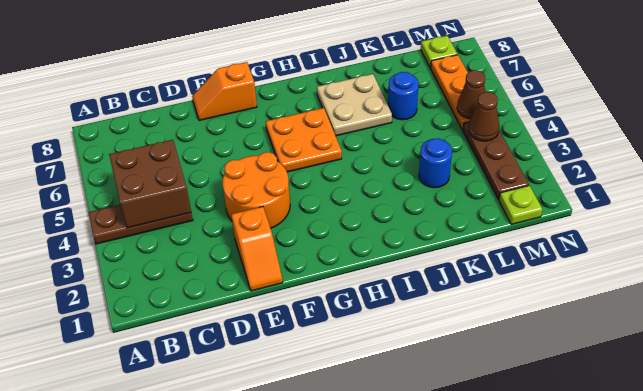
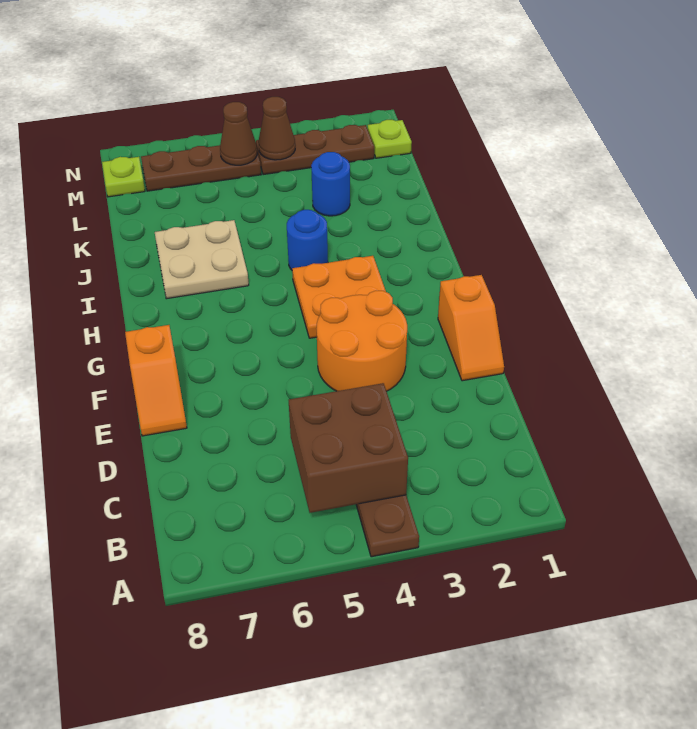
orange slope E1:E2 level 1 top 2 -> orange slope E1:F1 level 1 top F
orange plate G5:H6 level 1 -> orange plate G3:H4 level 1
blue round brick K6 level 1 -> blue round brick I4 level 1
orange plate M5:M7 level 1 -> brown plate M5:M7 level 1

